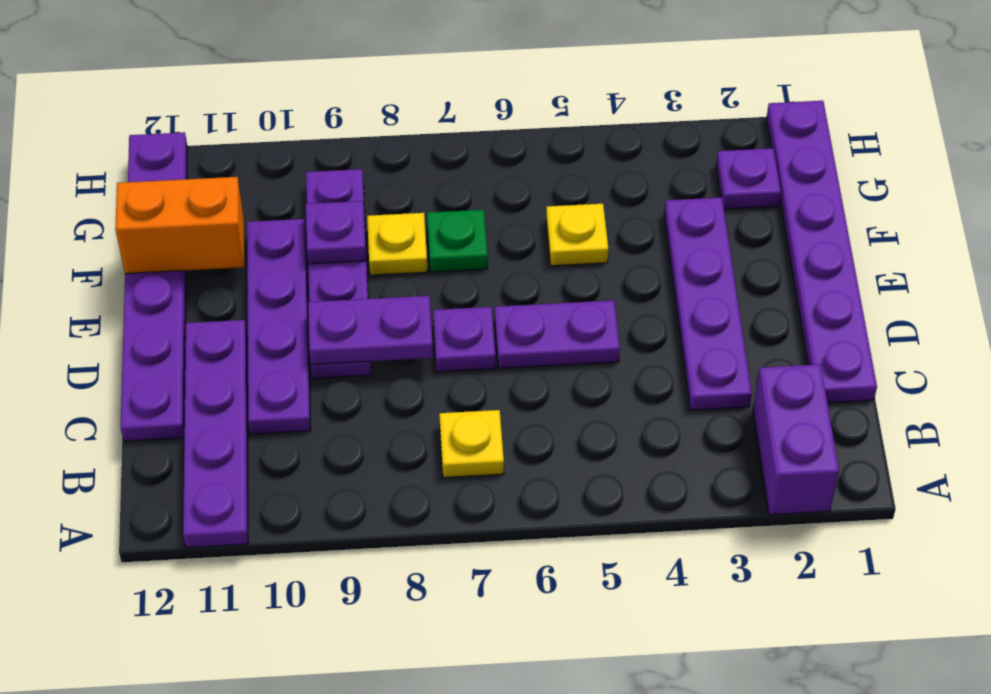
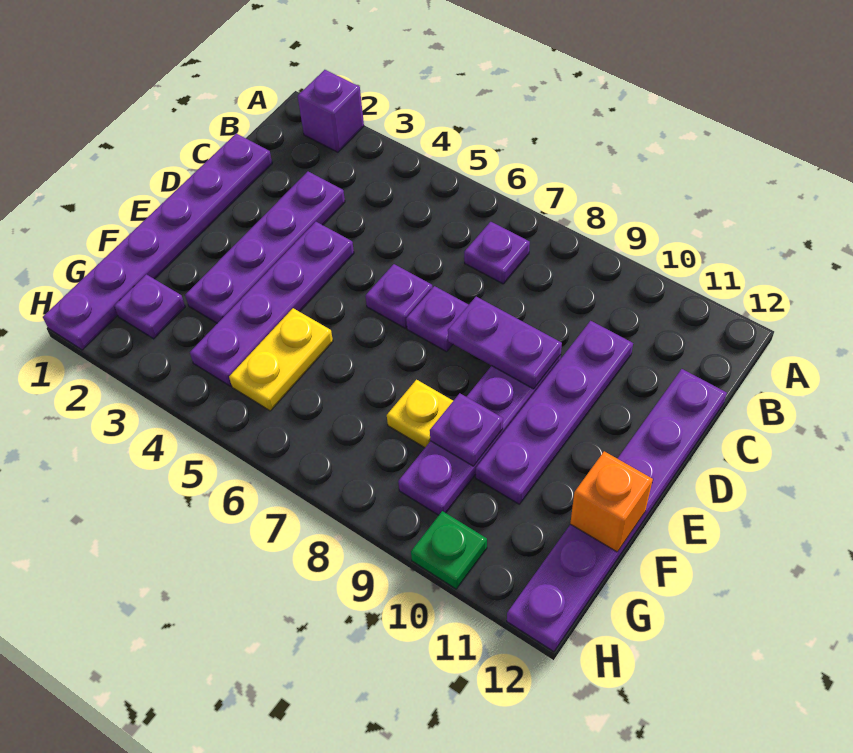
purple brick A2:B2 level 1 -> purple brick A2 level 1
purple plate A11:D11 level 1 -> purple plate D4:G4 level 1
yellow plate B7 level 1 -> purple plate B7 level 1
purple plate D5:D6 level 1 -> purple plate D6 level 1
yellow plate F5 level 1 -> yellow plate F5:G5 level 1
green plate F7 level 1 -> green plate H10 level 1
orange brick F11:F12 level 2 -> orange brick F12 level 2

